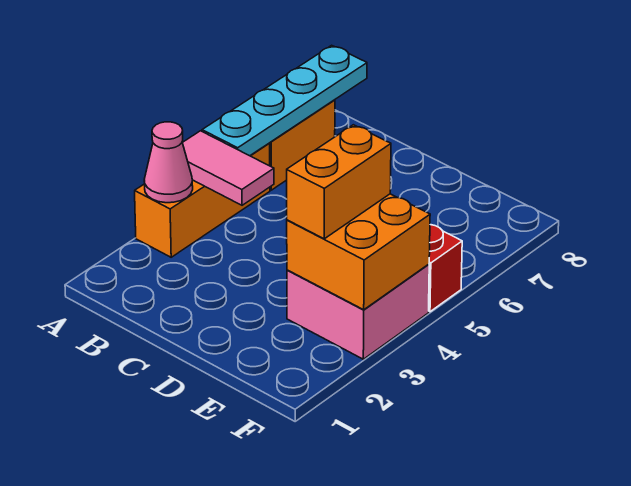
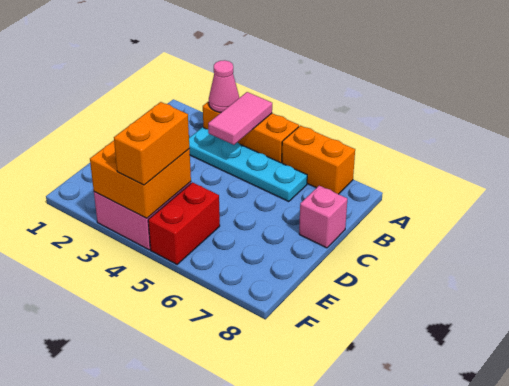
cyan plate A5:A8 level 2 -> cyan plate B3:B6 level 1
none -> pink brick C8 level 1
orange brick E3:E4 level 3 -> orange brick E4:F4 level 3

